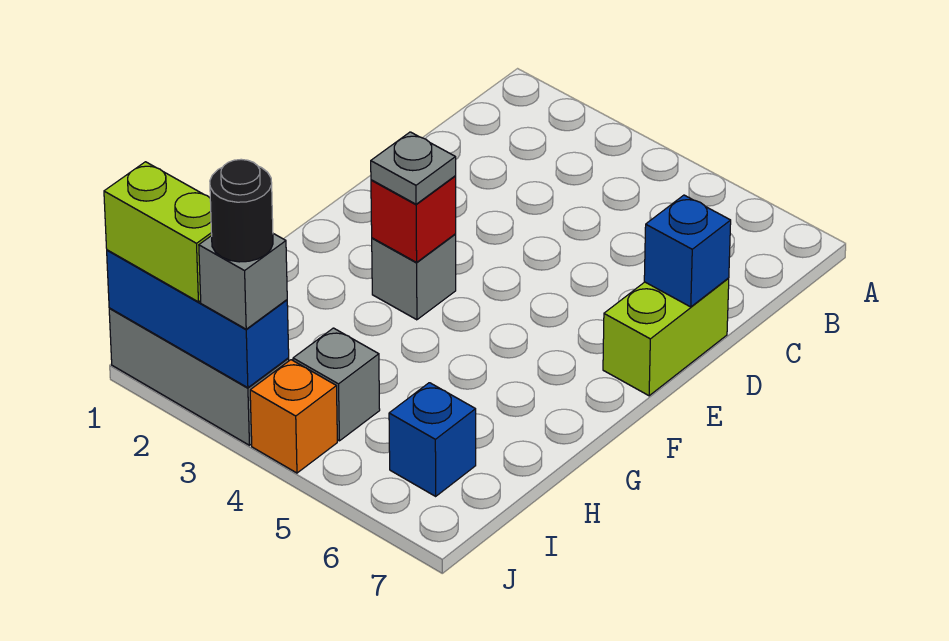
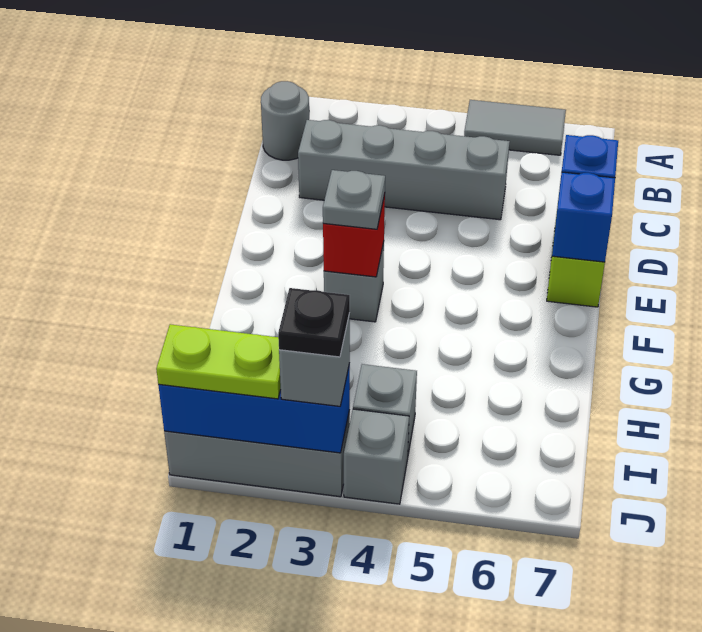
none -> grey tile A5:A6 level 1
none -> grey round brick B1 level 1
none -> grey brick C2:C5 level 1
blue brick I6 level 1 -> blue brick E7 level 2
lime brick J1:J2 level 3 -> lime plate J1:J2 level 3
black round brick J3 level 4 -> black plate J3 level 4
orange brick J4 level 1 -> grey brick J4 level 1

